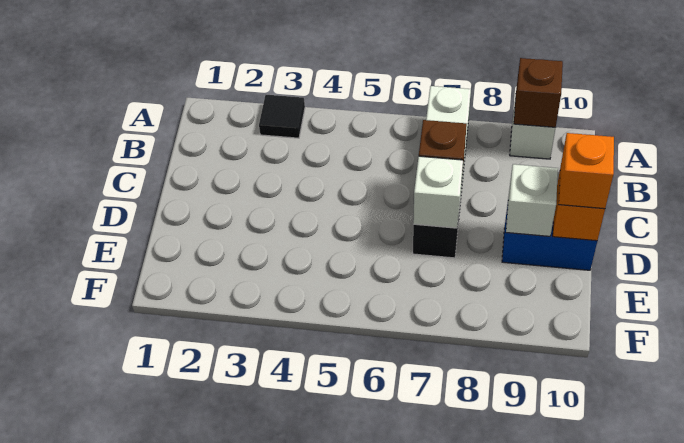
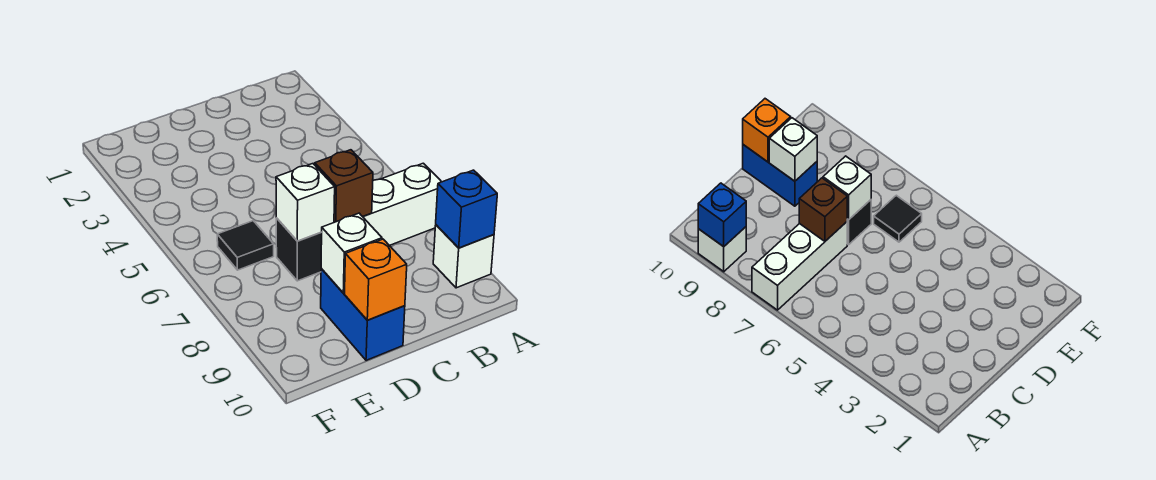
black tile A3 level 1 -> black tile E6 level 1
brown brick A9 level 2 -> blue brick A9 level 2
orange brick D10 level 3 -> none

